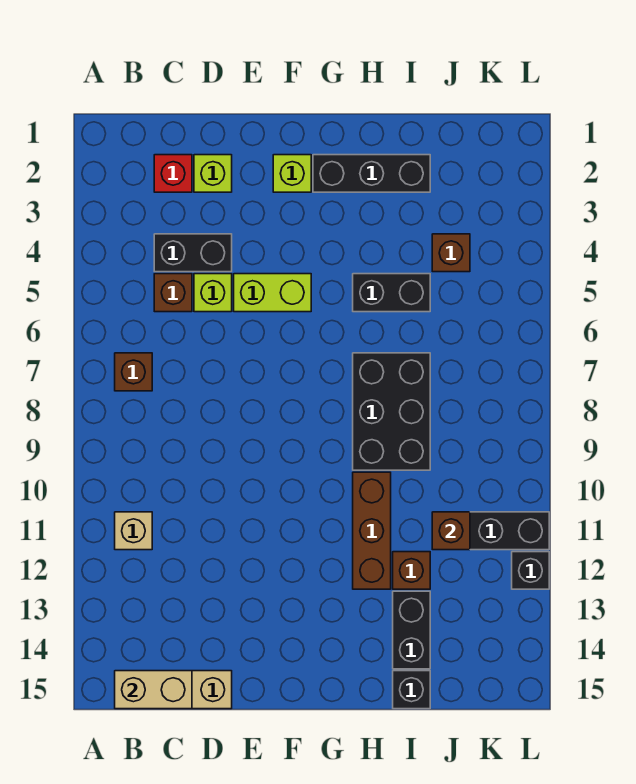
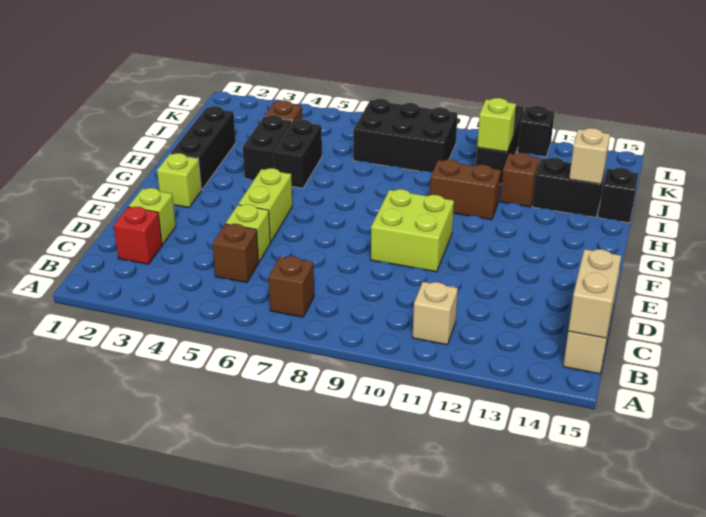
black brick C4:D4 level 1 -> black brick H4:I4 level 1
none -> lime brick E9:F10 level 1
black brick H7:I9 level 1 -> black brick J7:K9 level 1
brown brick H10:H12 level 1 -> brown brick H10:H11 level 1
none -> tan brick I14 level 2
brown brick J11 level 2 -> lime brick J11 level 2

